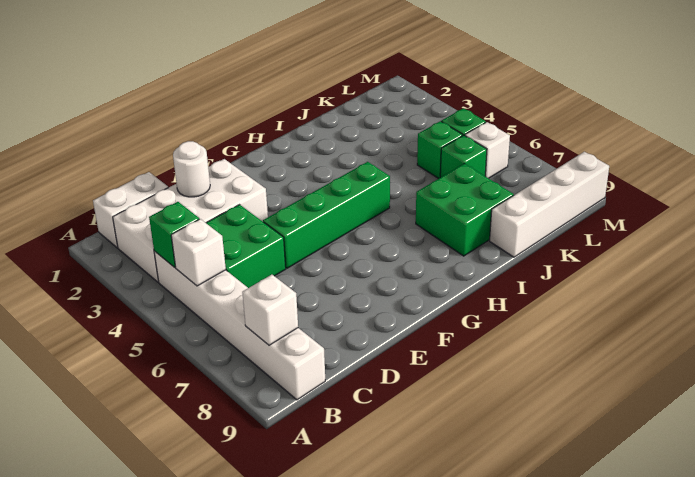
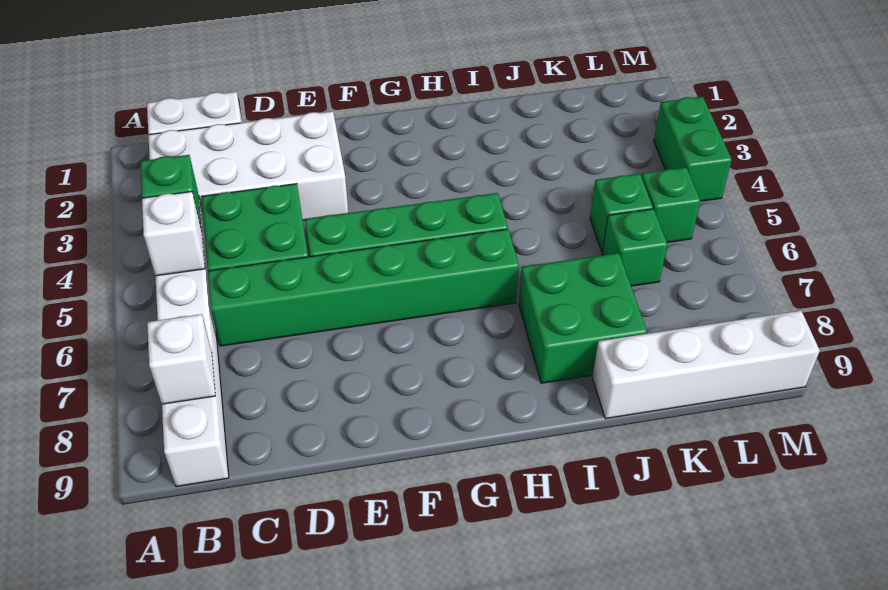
none -> green brick C6:H6 level 1
white round brick D2 level 2 -> none
white brick L6 level 1 -> none
none -> green brick M3:M4 level 1

